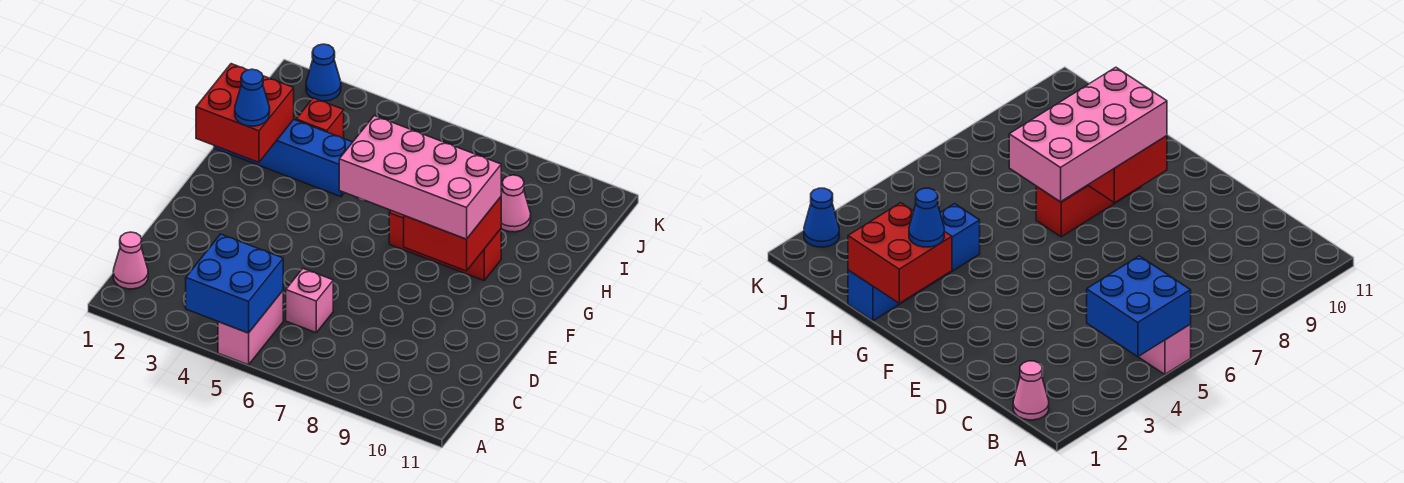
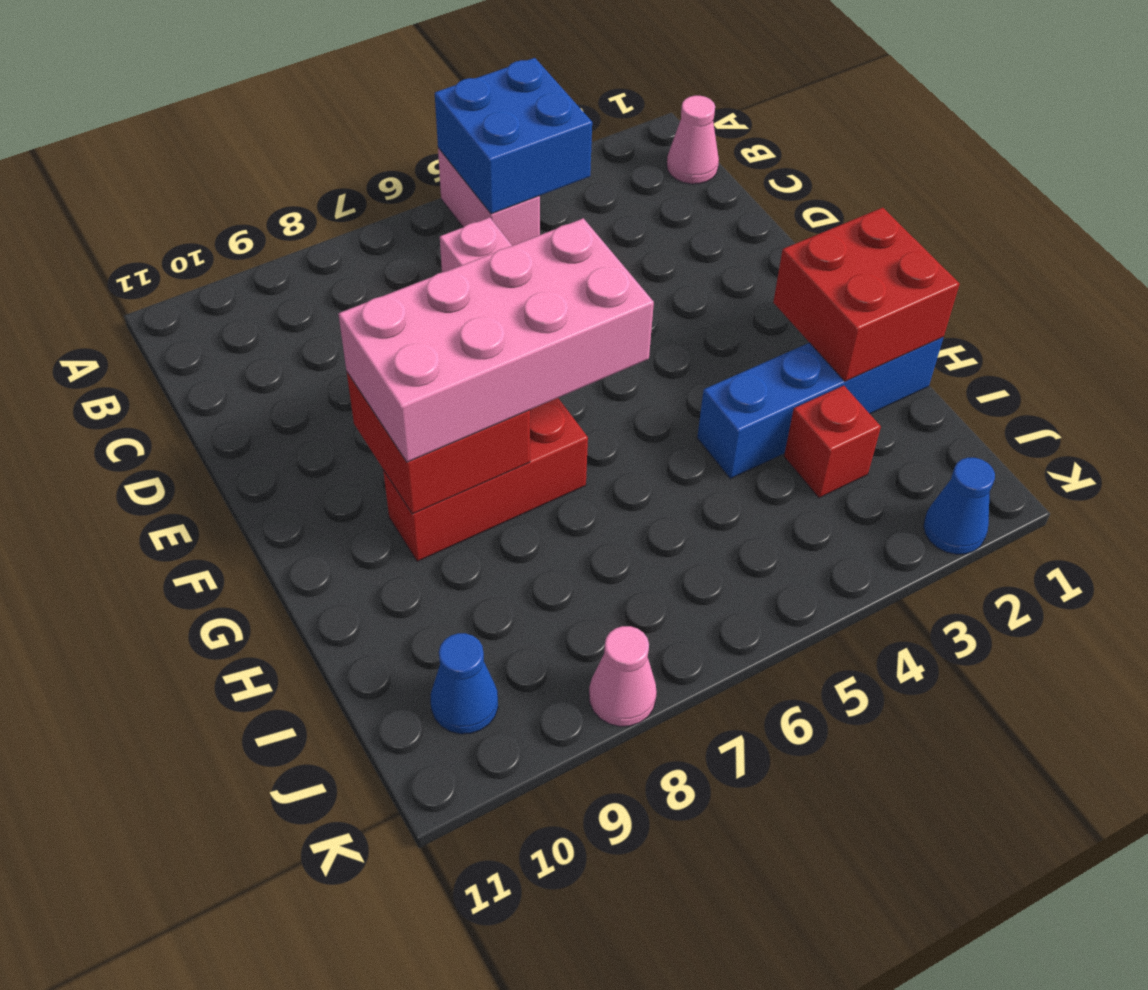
blue cone G2 level 3 -> blue cone J10 level 1
pink cone I9 level 1 -> pink cone K8 level 1

